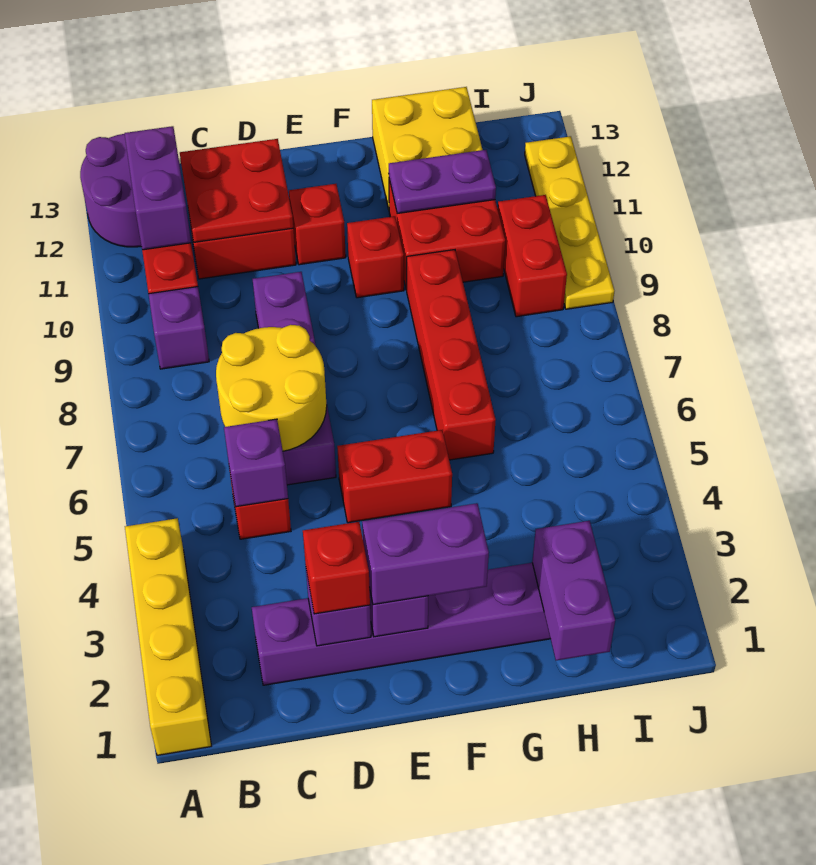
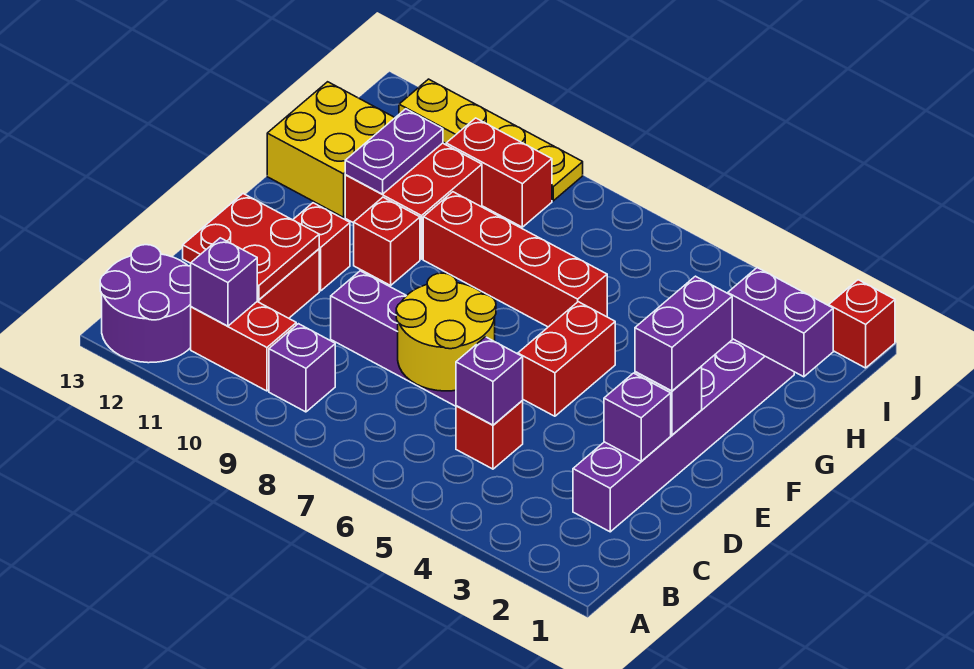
yellow brick A1:A4 level 1 -> none
purple brick B11:B12 level 2 -> purple brick B11 level 2
red brick D2 level 3 -> red brick J1 level 1

